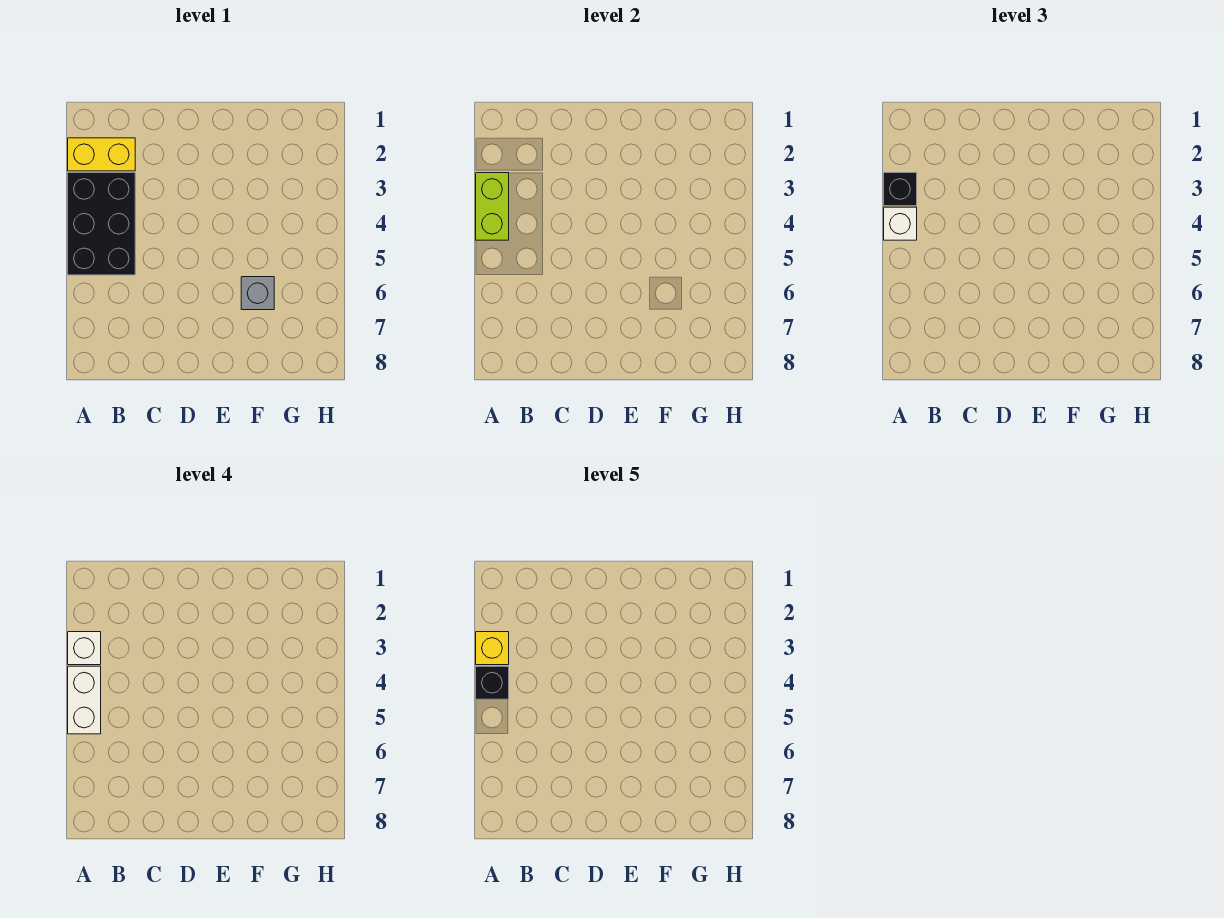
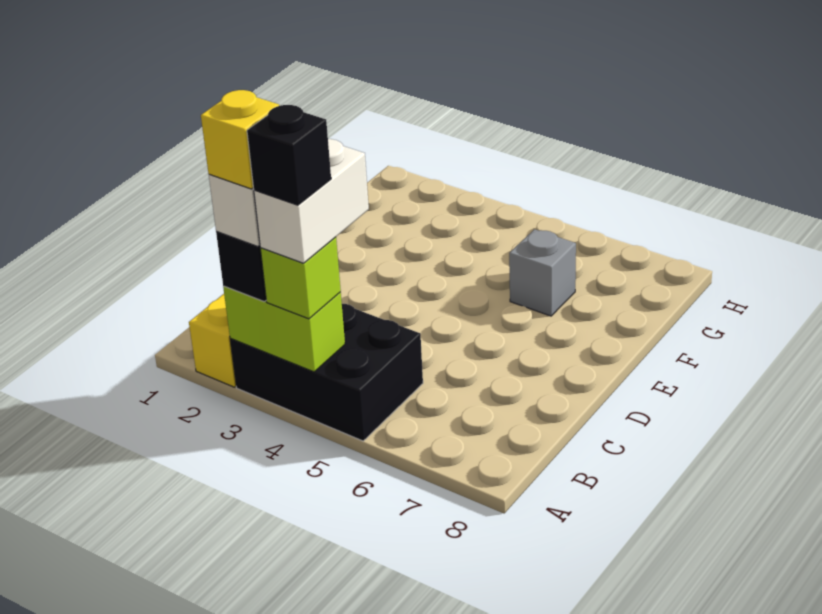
white brick A4 level 3 -> lime brick A4 level 3
white brick A4:A5 level 4 -> white brick A4:B4 level 4

